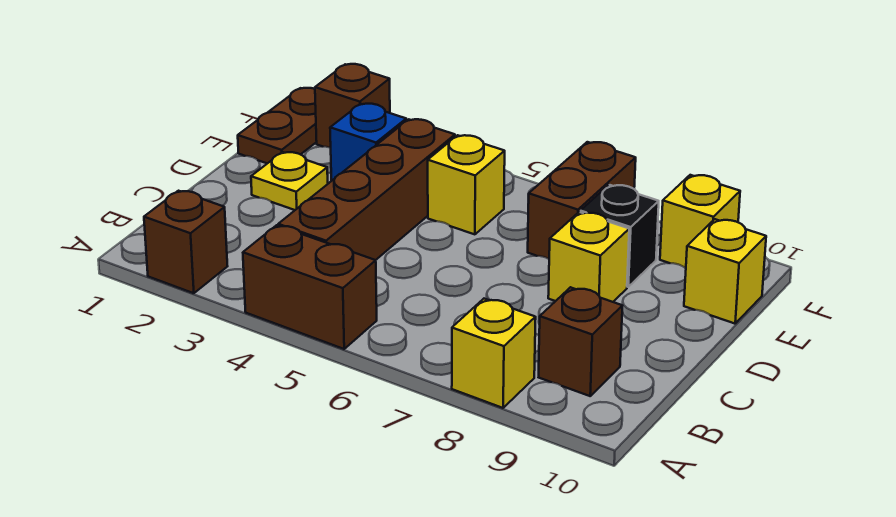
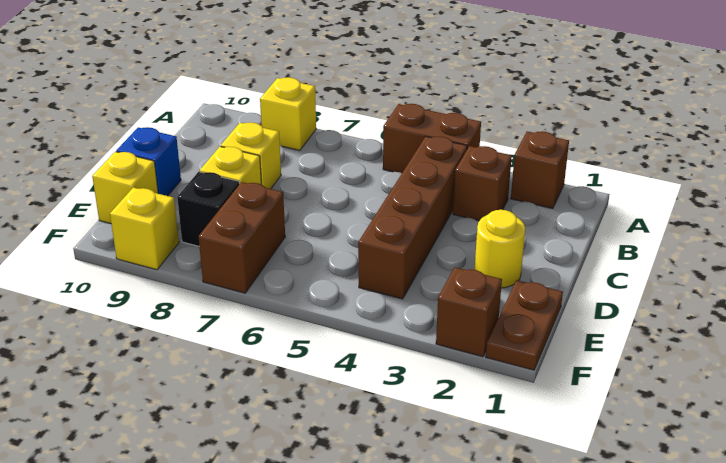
brown brick B9 level 1 -> brown brick B3 level 1
yellow plate D2 level 1 -> yellow round brick D2 level 1
blue brick E3 level 1 -> blue brick D10 level 1
yellow brick E5 level 1 -> yellow brick C8 level 1

